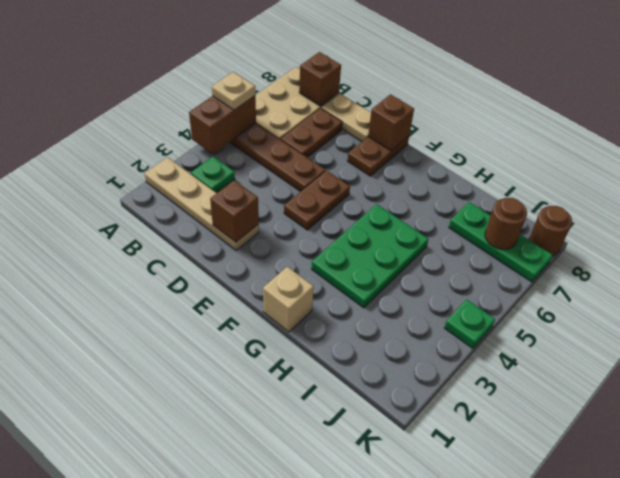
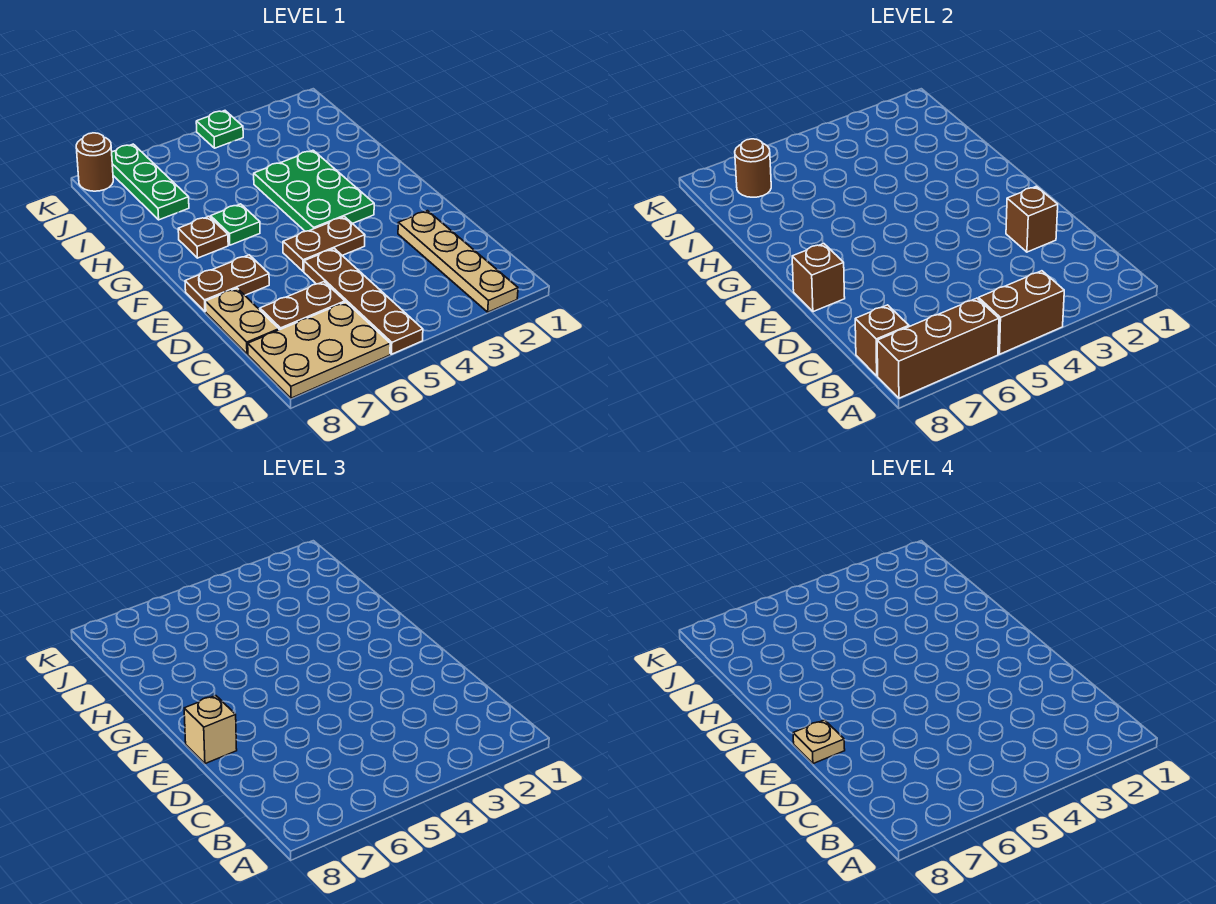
tan plate A5 level 3 -> tan plate E8 level 4
none -> brown brick A6:A8 level 2
green plate B3 level 1 -> green plate G6 level 1
tan brick G1 level 1 -> tan brick E8 level 3
green plate G3:H5 level 1 -> green plate F3:H4 level 1
none -> brown plate G7 level 1

